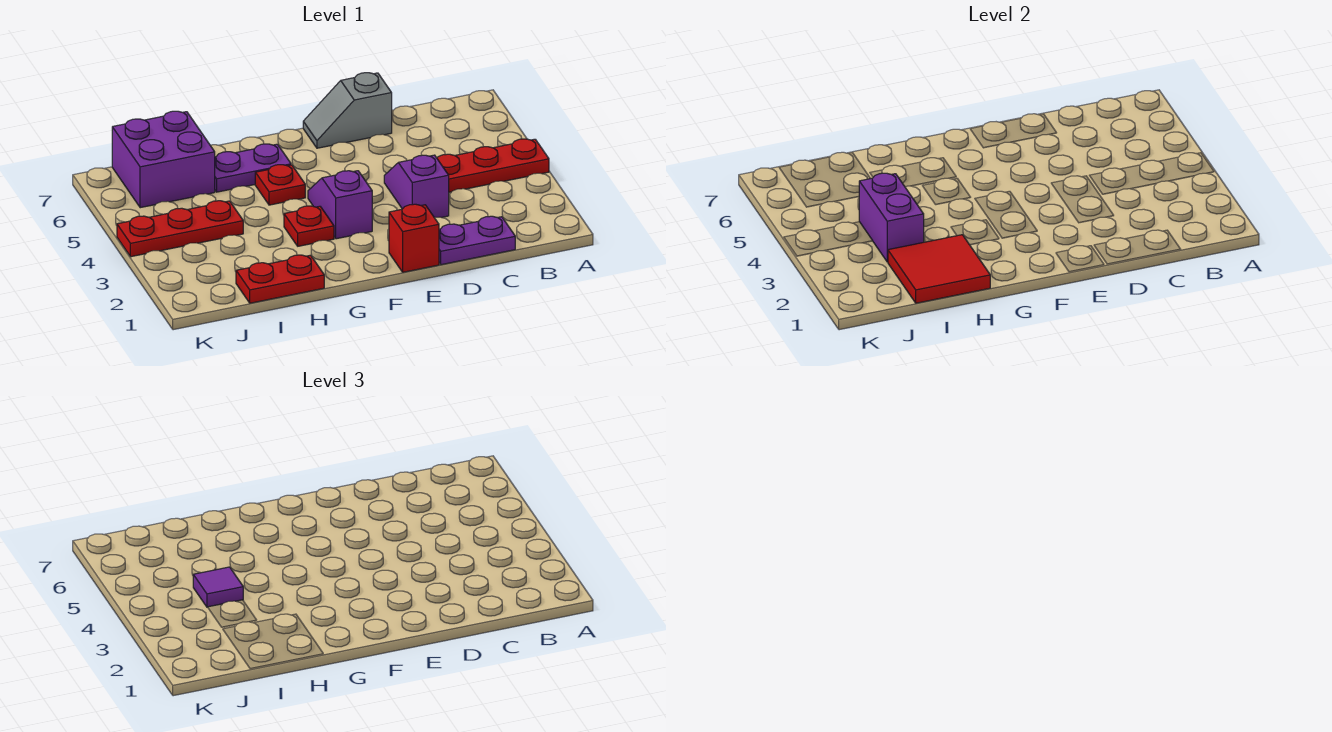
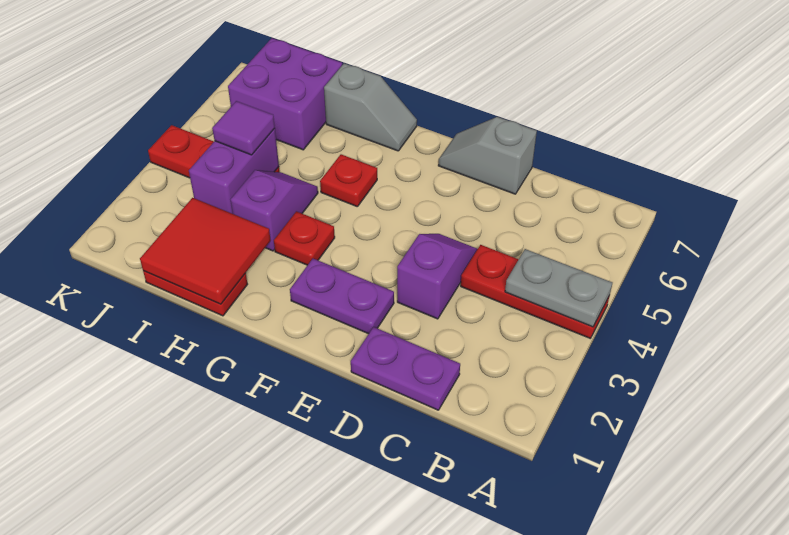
none -> grey plate A4:B4 level 2
red brick E1 level 1 -> none
purple slope F3:F4 level 1 top 3 -> purple slope H3:H4 level 1 top 3
purple plate G6:H6 level 1 -> purple plate E2:F2 level 1
none -> grey slope G7:H7 level 1 top H

